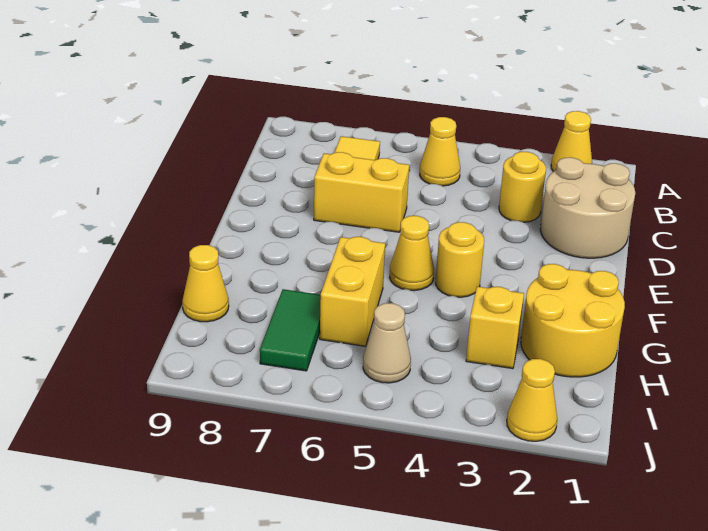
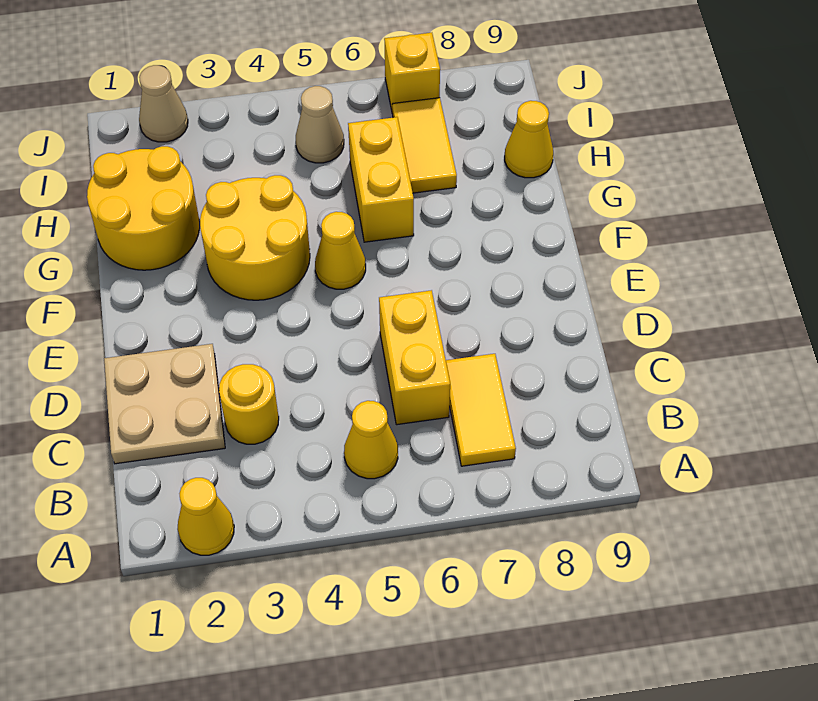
tan round brick C1:D2 level 1 -> tan plate C1:D2 level 1
yellow brick D6:D7 level 1 -> yellow brick C6:D6 level 1
yellow round brick F4 level 1 -> yellow round brick F3:G4 level 1
yellow brick H3 level 1 -> yellow brick J7 level 1
green tile H7:I7 level 1 -> yellow tile H7:I7 level 1
yellow cone J2 level 1 -> tan cone J2 level 1

